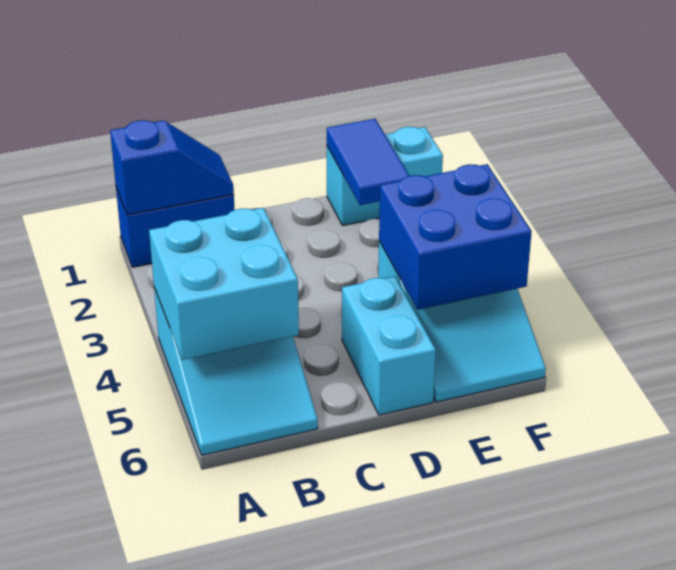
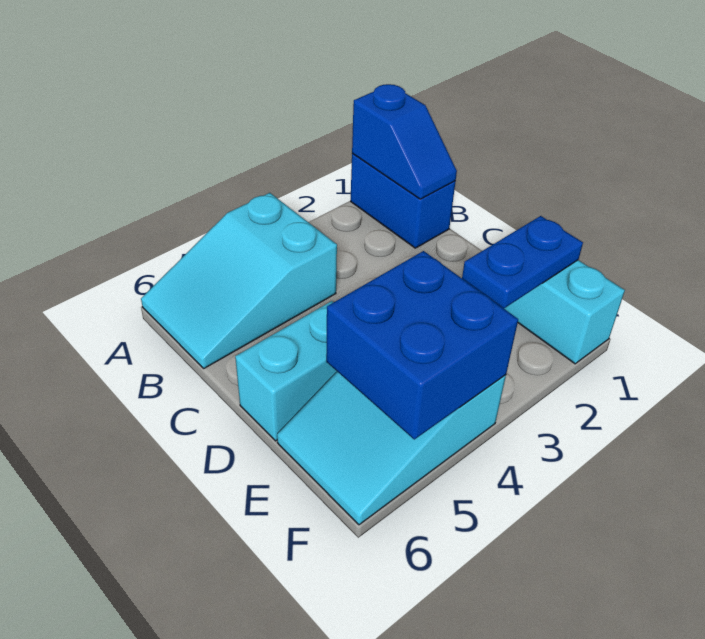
cyan brick A4:B5 level 2 -> none
blue tile E1:E2 level 2 -> blue plate E1:E2 level 2

